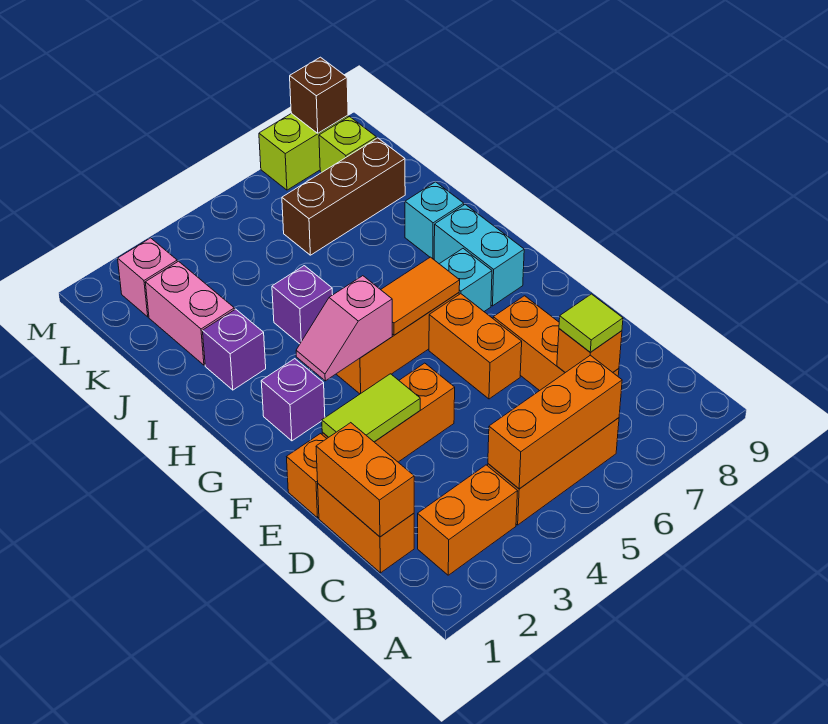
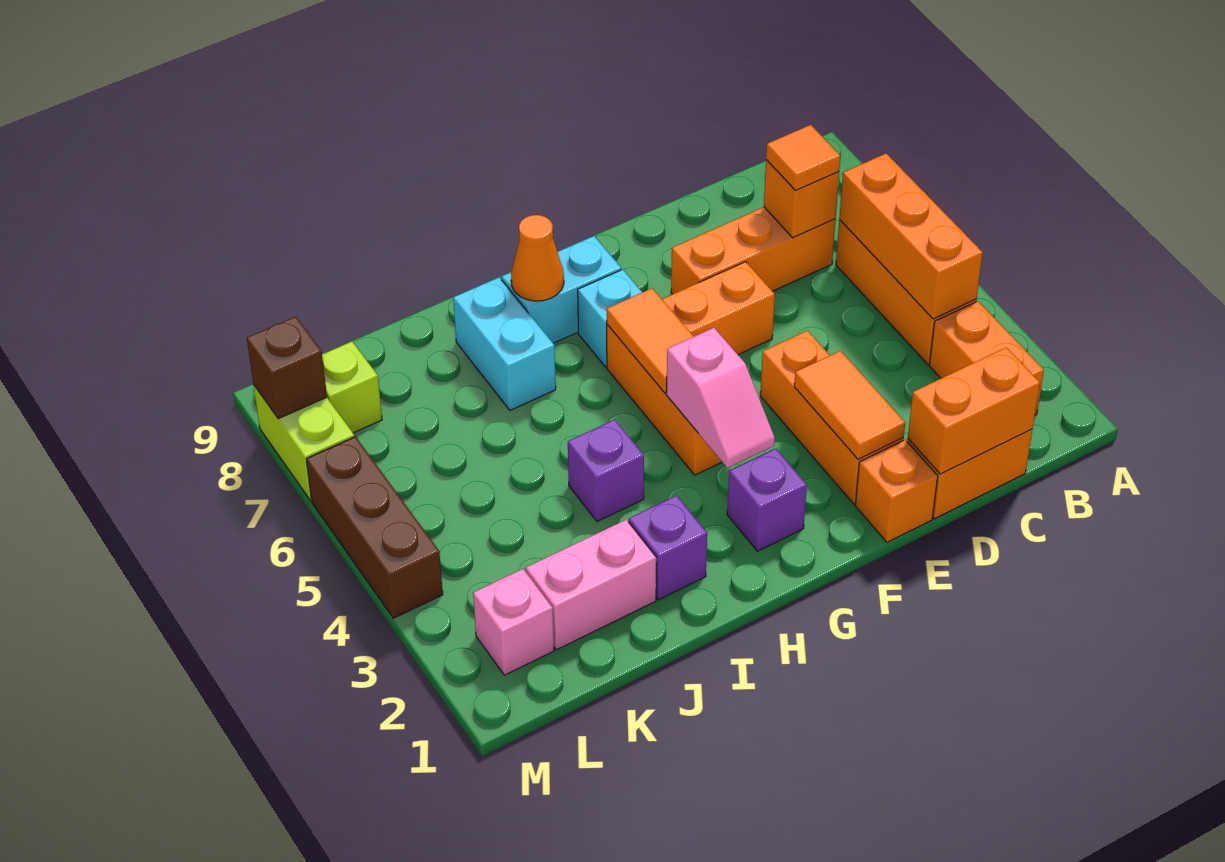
lime tile C7 level 3 -> orange tile C7 level 3
lime tile E2:E3 level 2 -> orange tile E2:E3 level 2
none -> orange cone H8 level 2
cyan brick I8 level 1 -> cyan brick I7:I8 level 1
brown brick K6:K8 level 1 -> brown brick M4:M6 level 1

